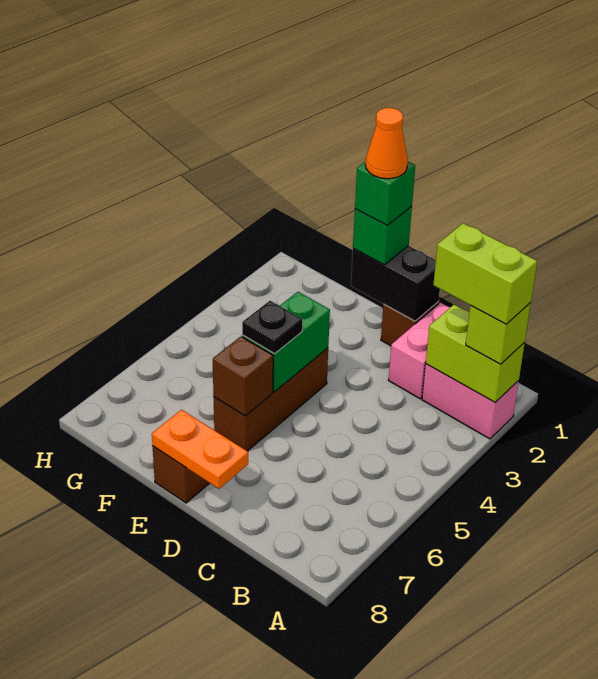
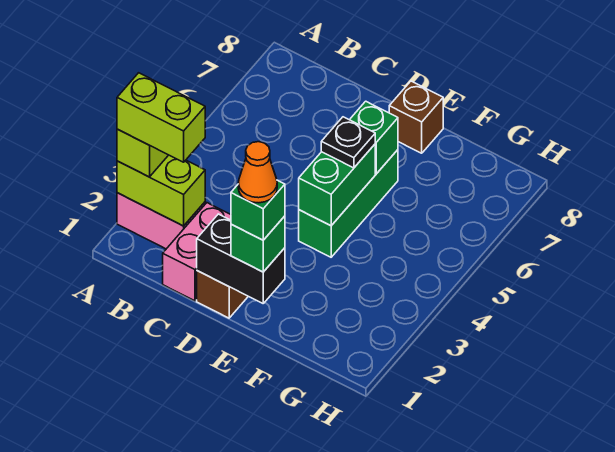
orange plate D8:E8 level 2 -> none
brown brick E4:E6 level 1 -> green brick E4:E6 level 1
brown brick E6 level 2 -> green brick E6 level 2

